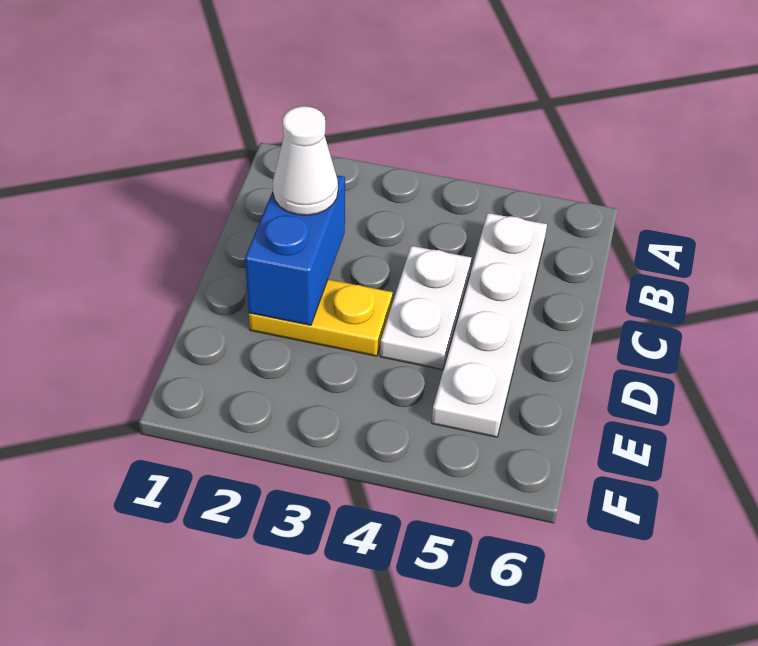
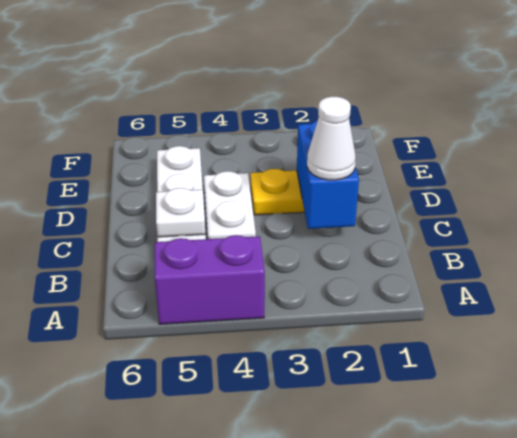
none -> purple brick A4:A5 level 1
none -> white plate C5 level 2

